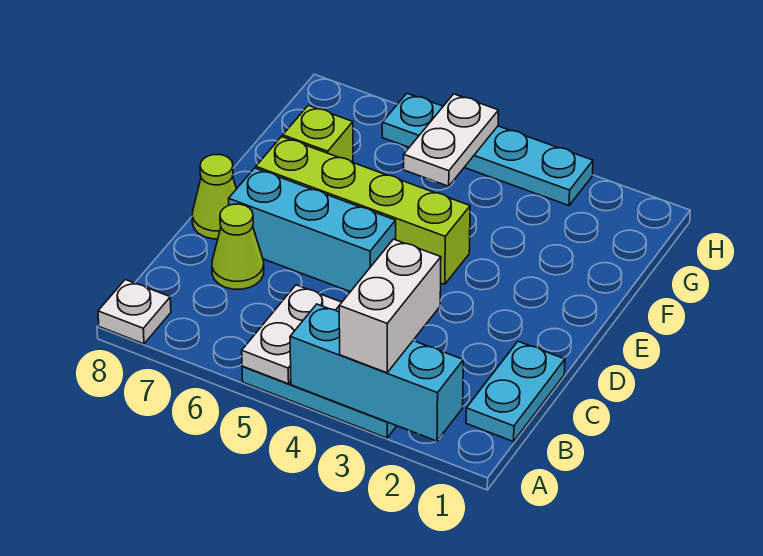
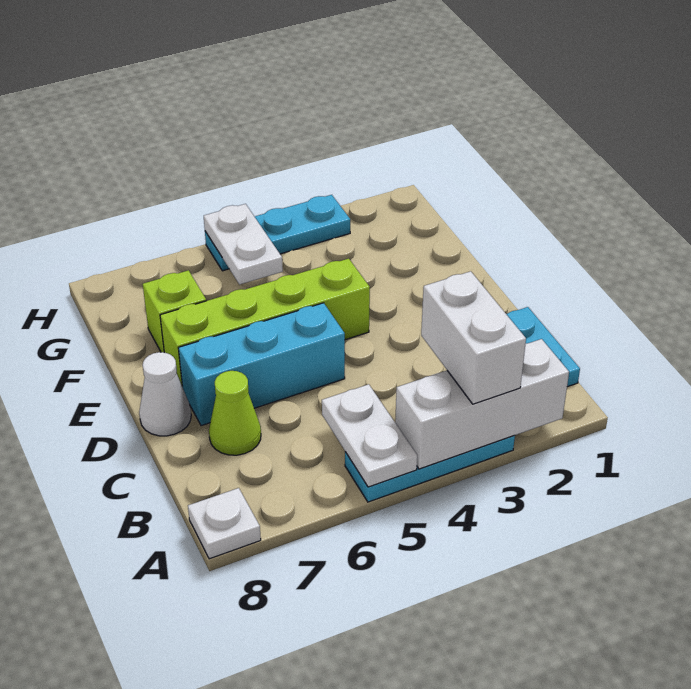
cyan brick A2:A4 level 2 -> white brick A2:A4 level 2
lime cone D8 level 1 -> white cone D8 level 1
cyan plate H3:H6 level 1 -> cyan plate H3:H5 level 1

